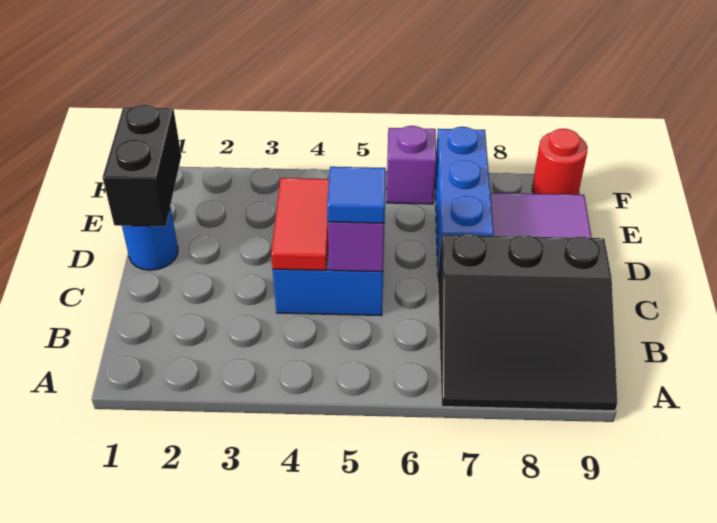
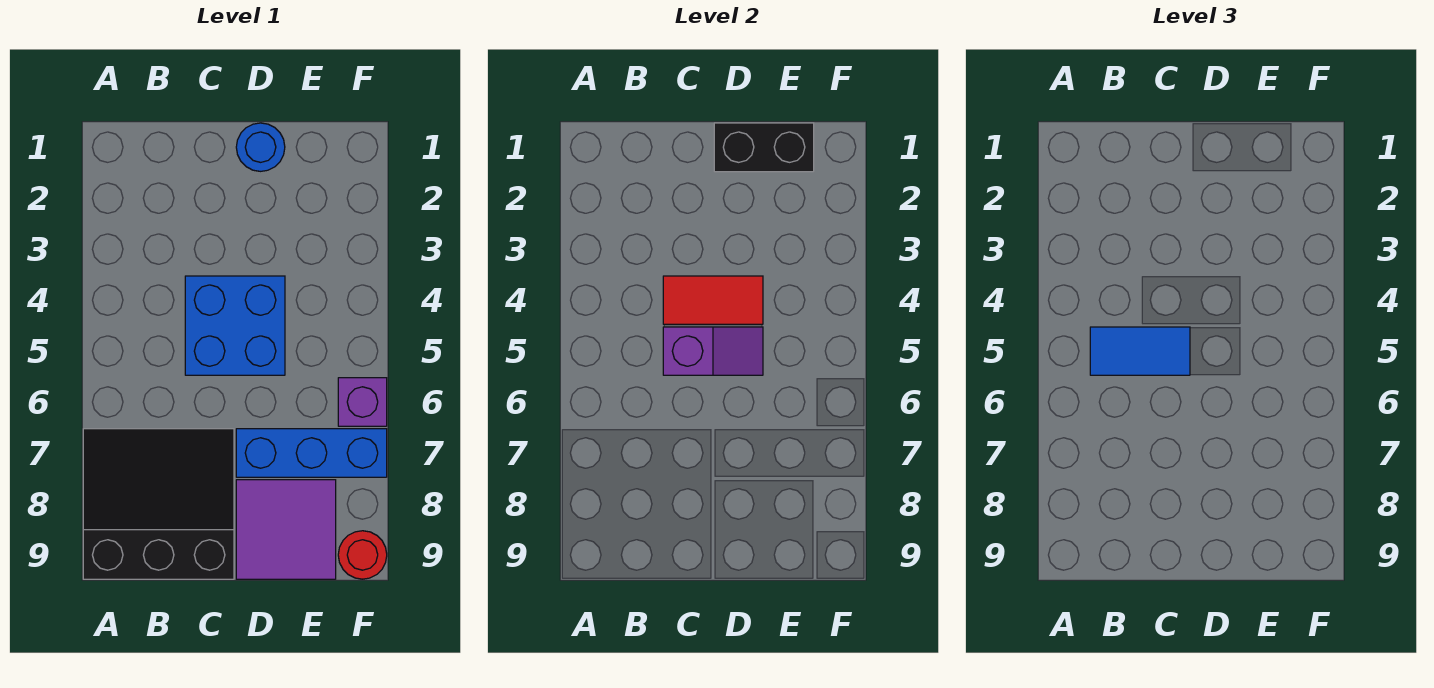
black slope A7:C9 level 1 top C -> black slope A7:C9 level 1 top 9
blue tile C5 level 3 -> blue tile B5:C5 level 3

